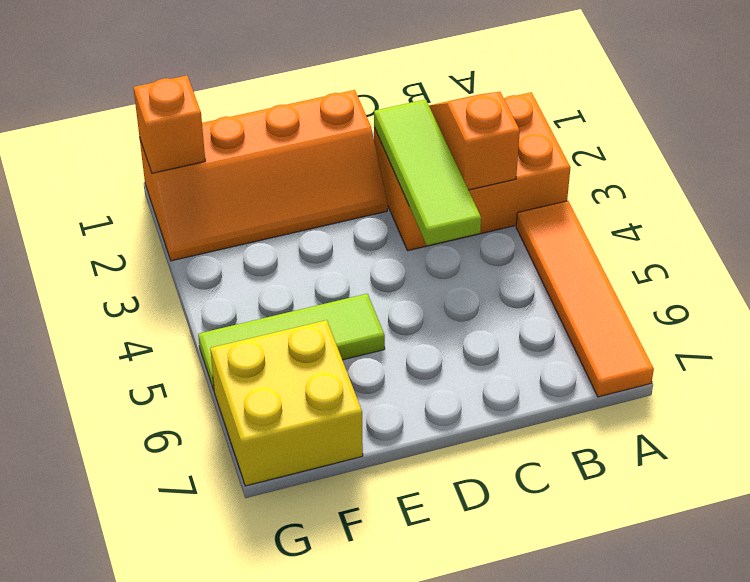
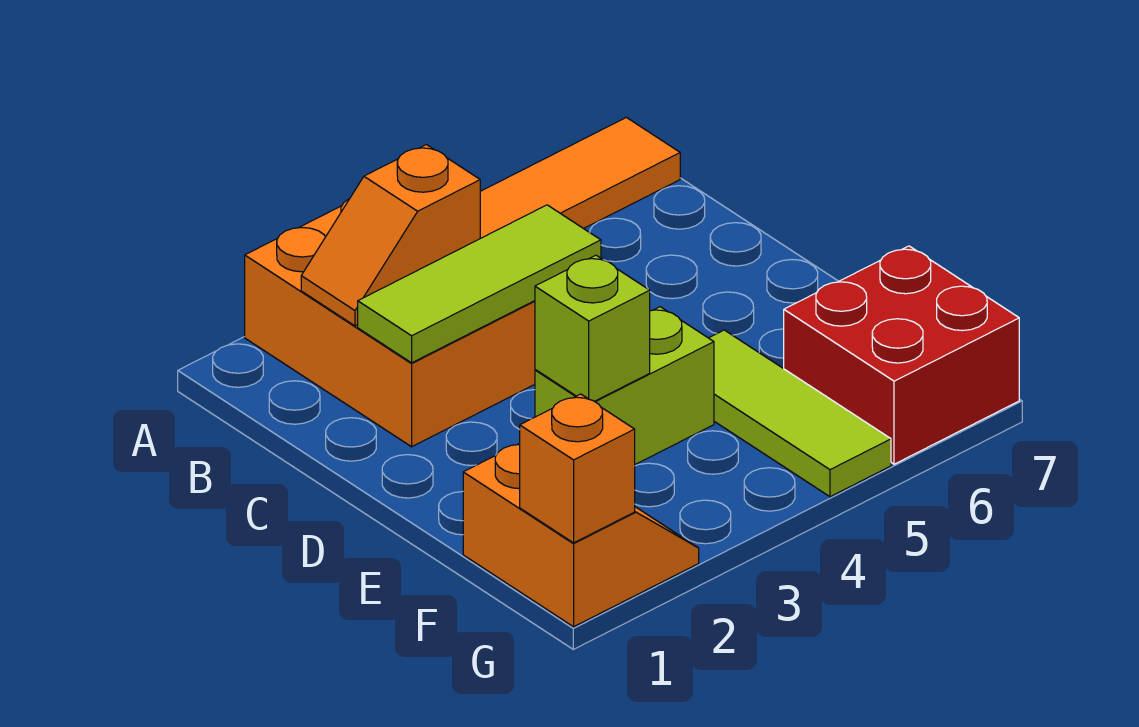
orange slope D1:G2 level 1 top 1 -> orange slope F1:G2 level 1 top 1
none -> lime brick E3:E4 level 1
none -> lime brick E3 level 2
yellow brick F6:G7 level 1 -> red brick F6:G7 level 1

